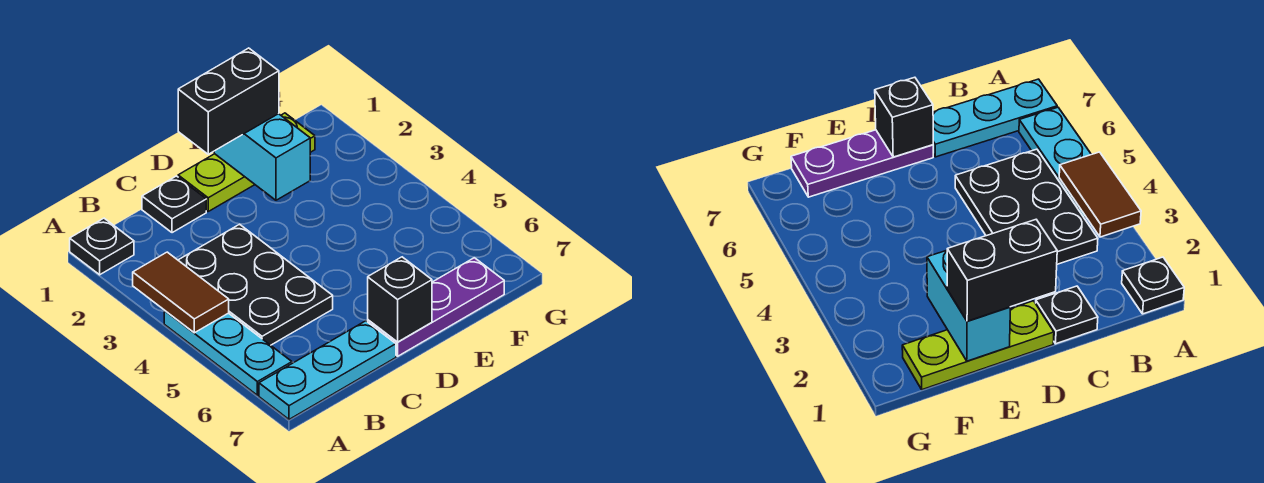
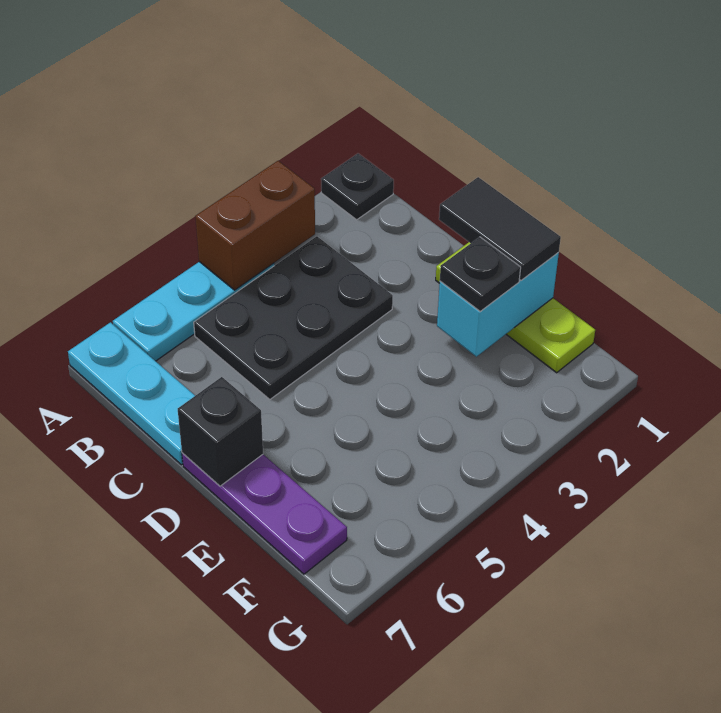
brown tile A3:A4 level 2 -> brown brick A3:A4 level 2
black plate C1 level 1 -> black plate E2 level 3
black brick D1:E1 level 3 -> black tile D1:E1 level 3

